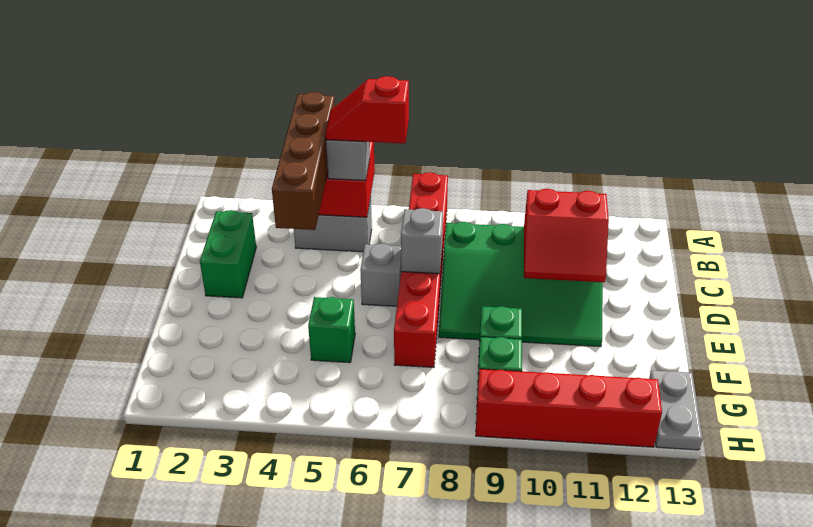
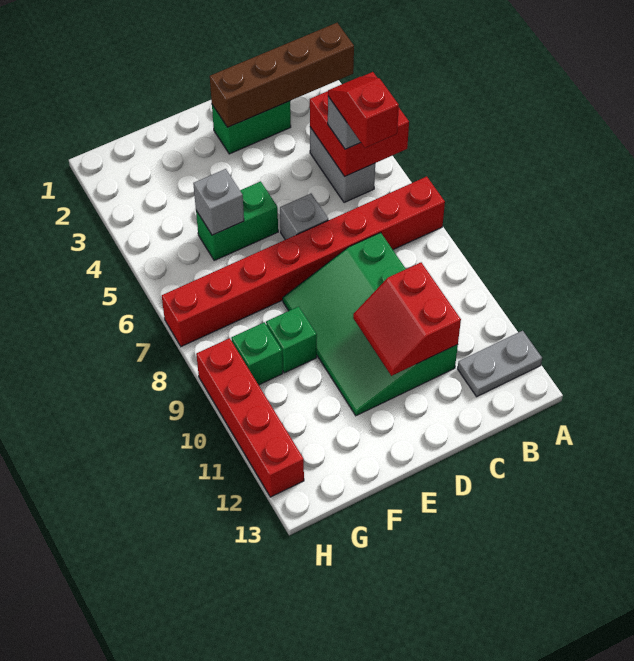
brown brick A4:D4 level 3 -> brown brick A2:D2 level 2
red brick A7:F7 level 1 -> red brick A7:H7 level 1
grey brick D7 level 2 -> grey brick F5 level 2
green brick F5 level 1 -> green brick E5:F5 level 1
grey plate G13:H13 level 1 -> grey plate A12:B12 level 1

